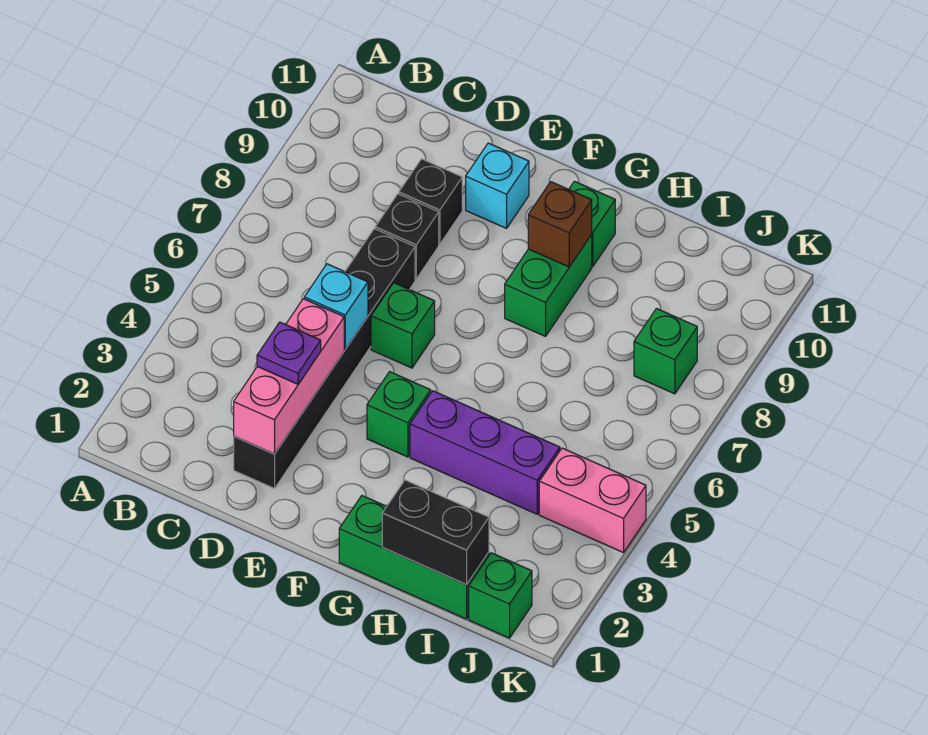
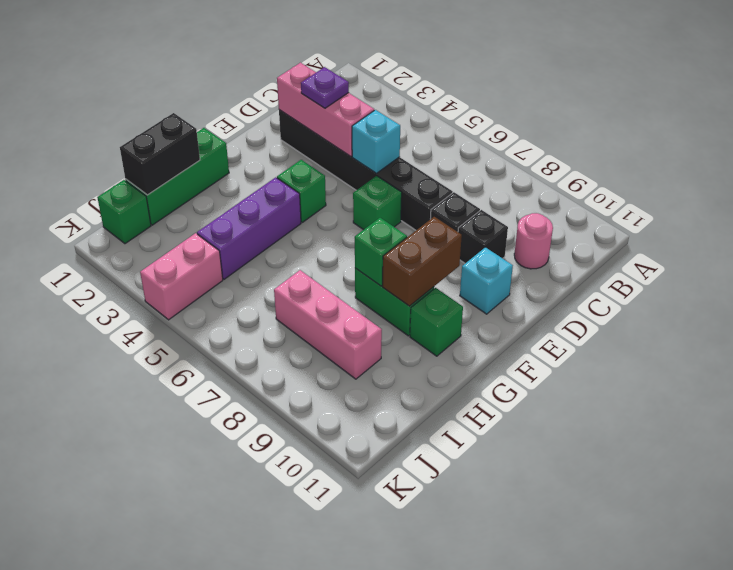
none -> pink round brick C10 level 1
brown brick G9 level 2 -> brown brick F9:G9 level 2
none -> pink brick I7:I9 level 1
green brick J8 level 1 -> green brick G8 level 2

